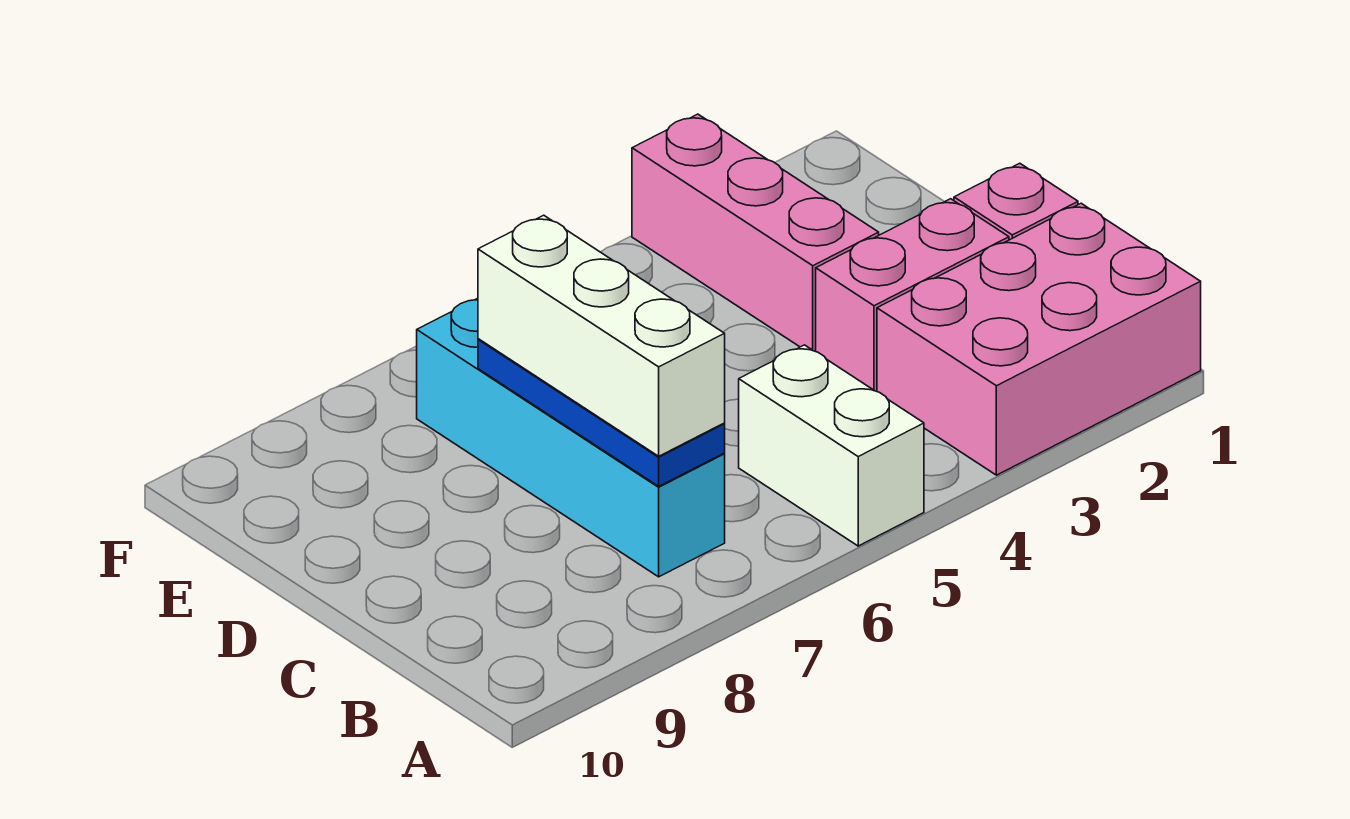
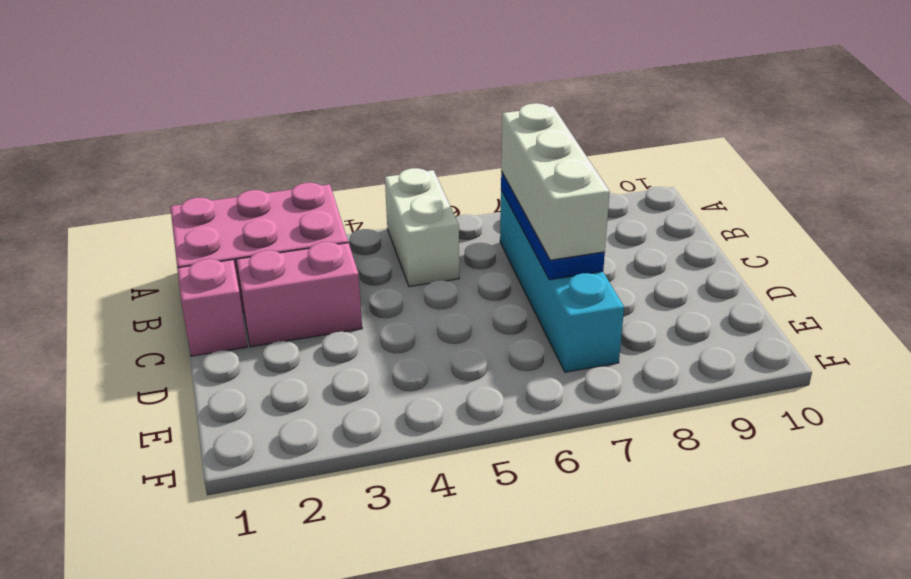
pink brick D3:F3 level 1 -> none

